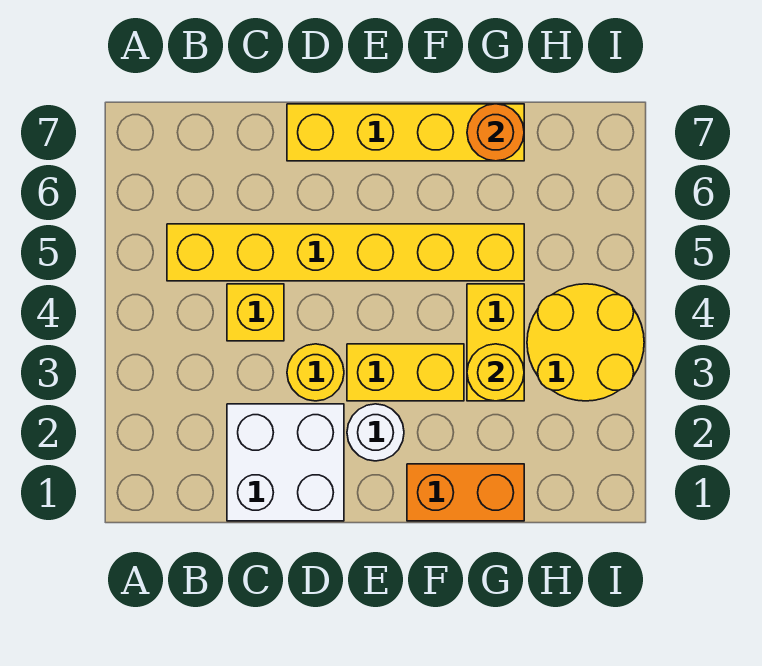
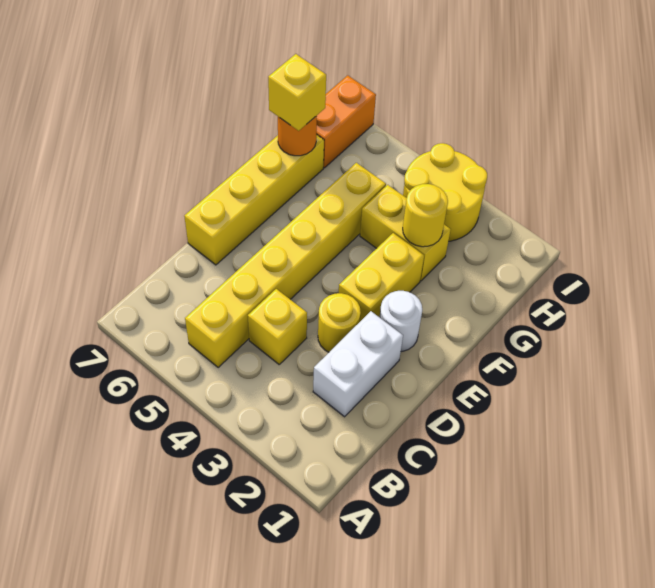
white brick C1:D2 level 1 -> white brick C2:D2 level 1
orange brick F1:G1 level 1 -> orange brick H7:I7 level 1
none -> yellow brick G7 level 3

